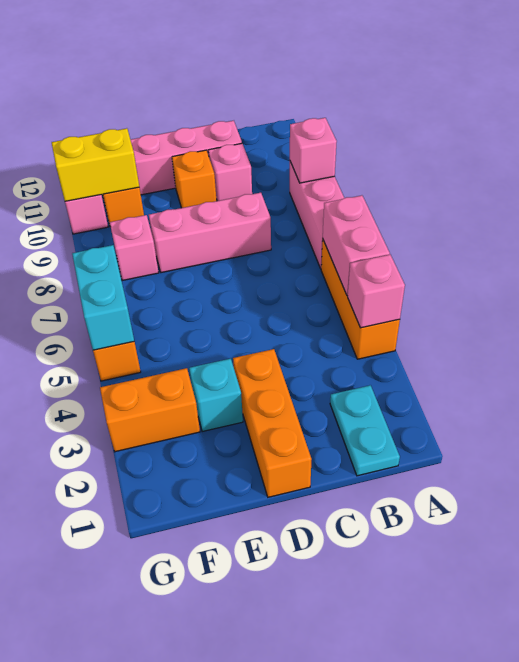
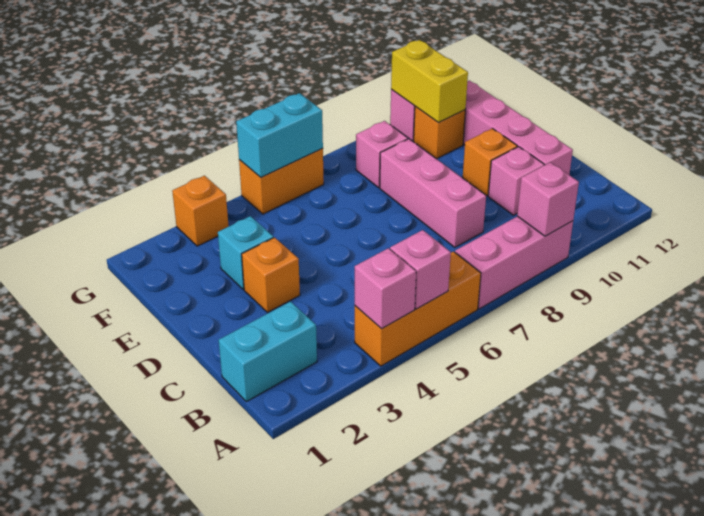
pink brick A5:A6 level 2 -> pink brick A5 level 2
cyan plate B1:B2 level 1 -> cyan brick B1:B2 level 1
orange brick D1:D3 level 1 -> orange brick D3 level 1
orange brick F3:G3 level 1 -> orange brick G3 level 1

